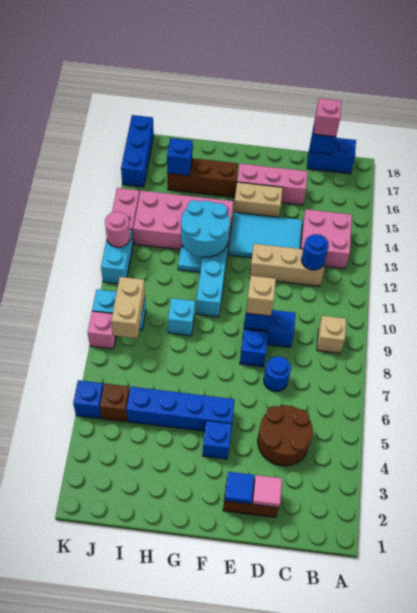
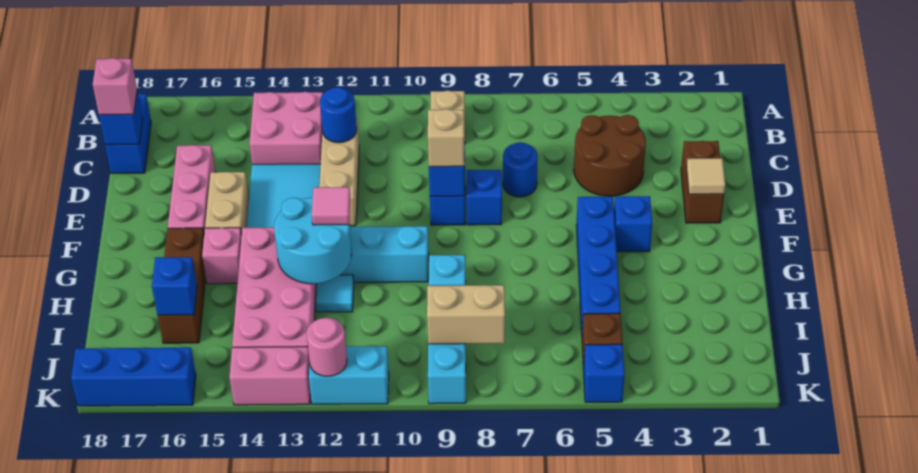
pink tile D2 level 2 -> pink tile G12 level 3
blue tile E2 level 2 -> tan tile E2 level 2
pink brick K8 level 1 -> pink brick G15 level 1

